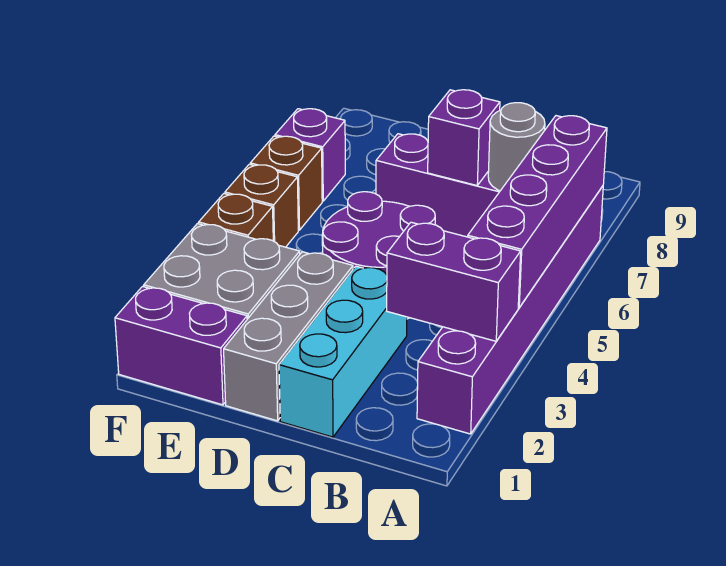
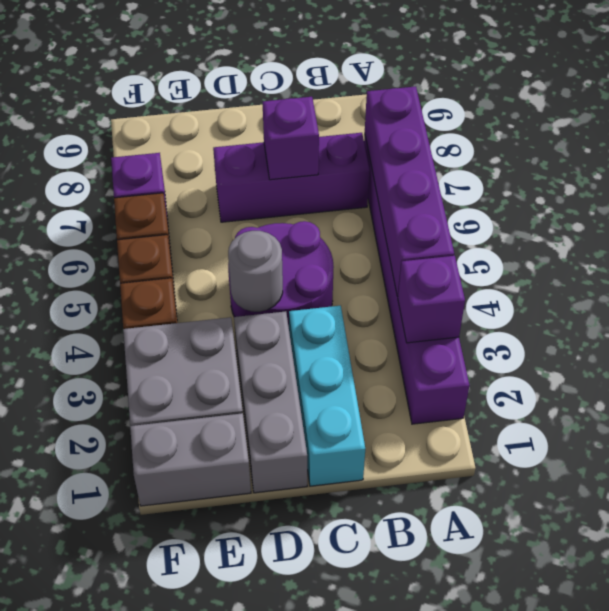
purple brick A3:B3 level 2 -> purple brick A3 level 2
grey round brick B7 level 2 -> grey round brick D4 level 2
purple brick E1:F1 level 1 -> grey brick E1:F1 level 1

